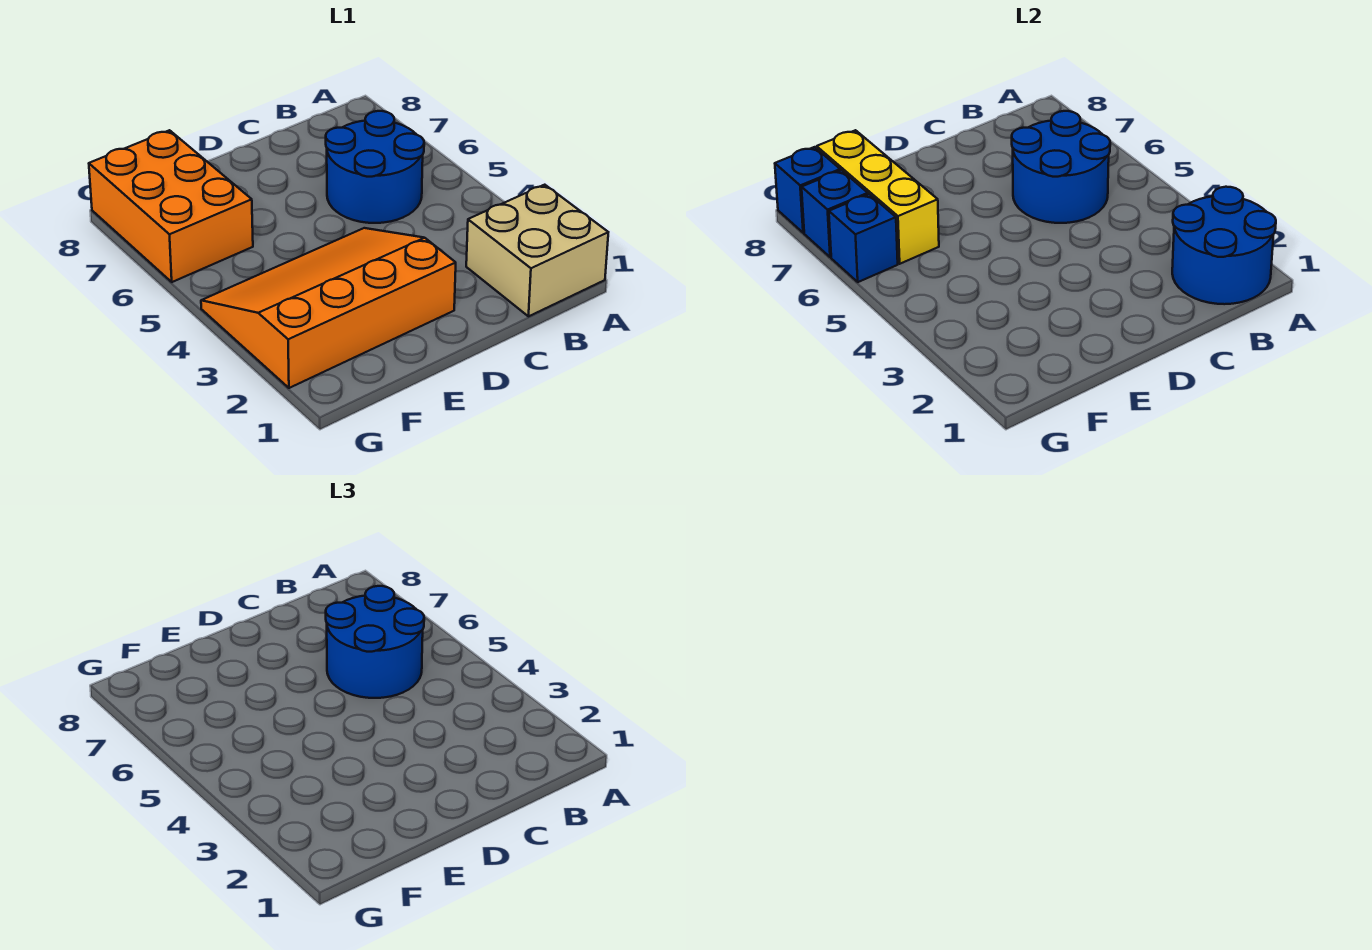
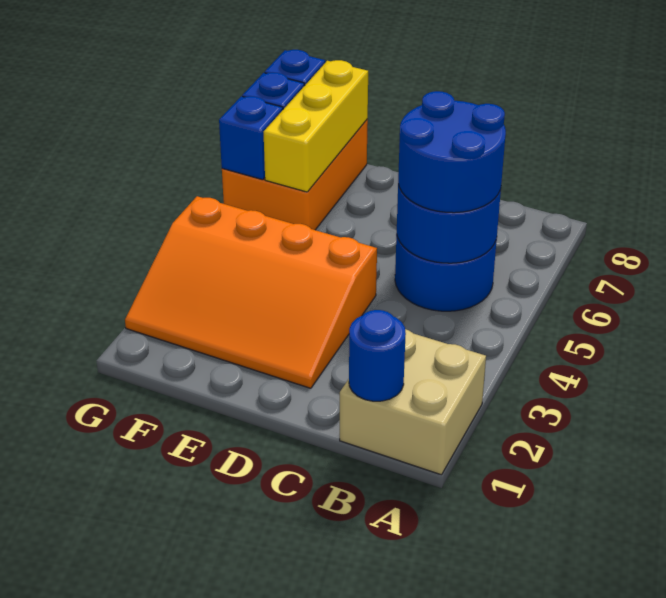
blue round brick A1:B2 level 2 -> blue round brick B1 level 2
orange slope D2:G4 level 1 top 2 -> orange slope D2:G4 level 1 top 4

